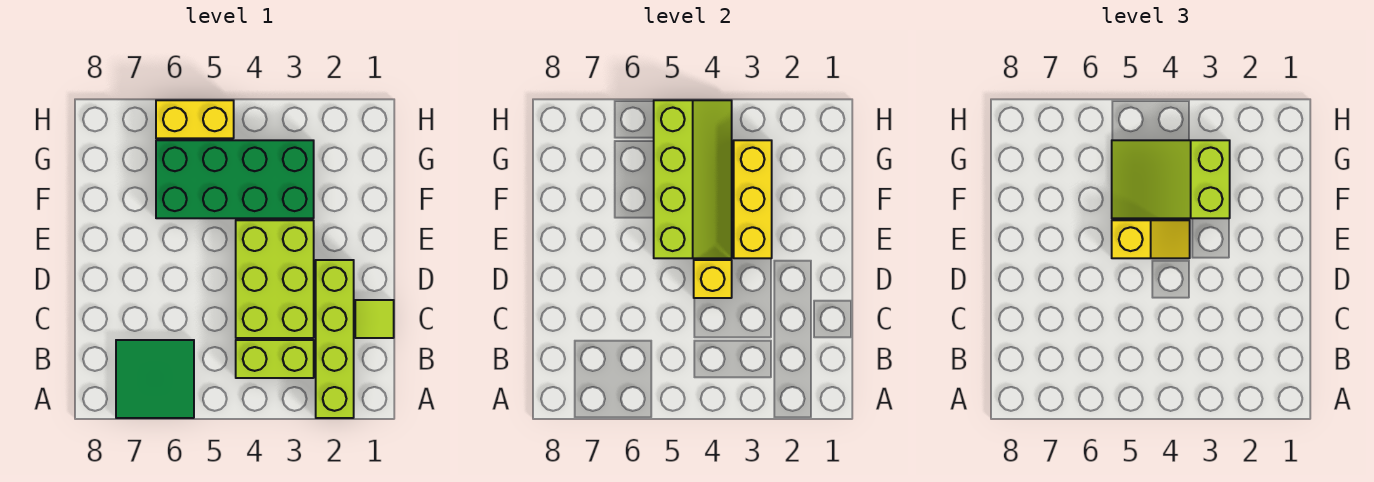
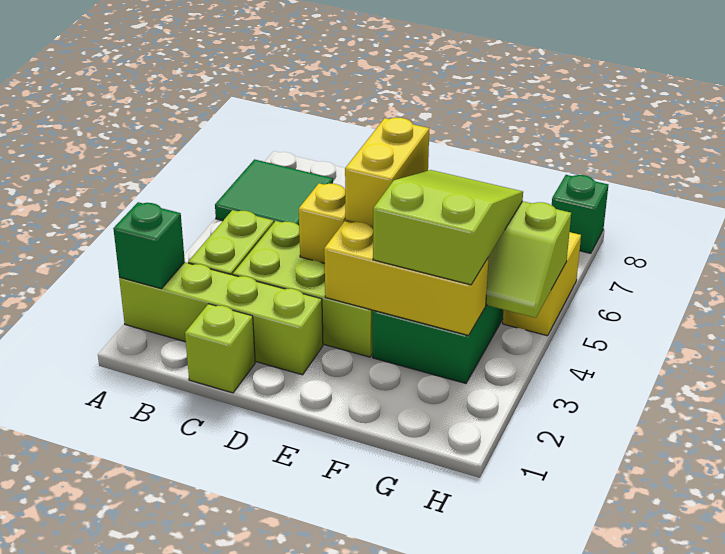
none -> green brick A2 level 2
lime tile C1 level 1 -> lime brick C1 level 1
yellow slope E4:E5 level 3 top 5 -> yellow brick E4:E5 level 3
none -> green brick H8 level 1

